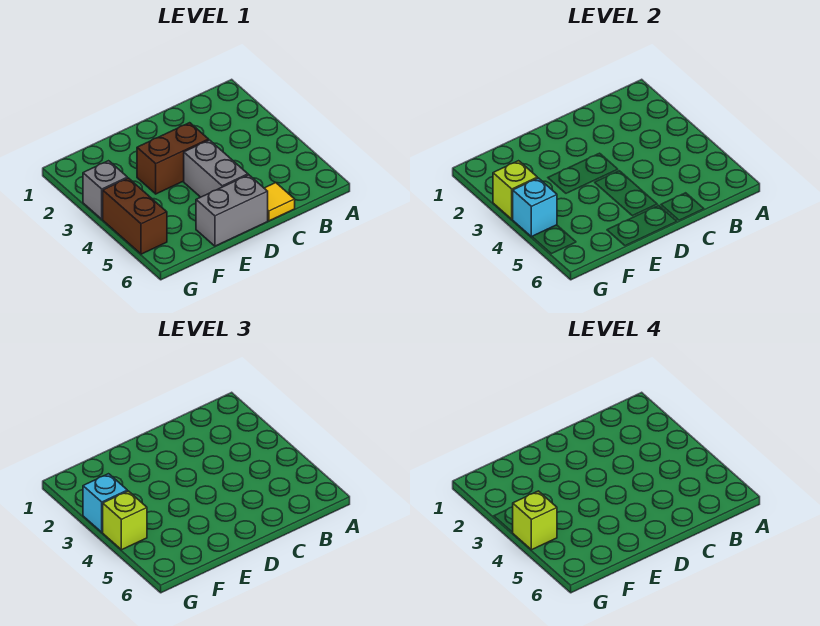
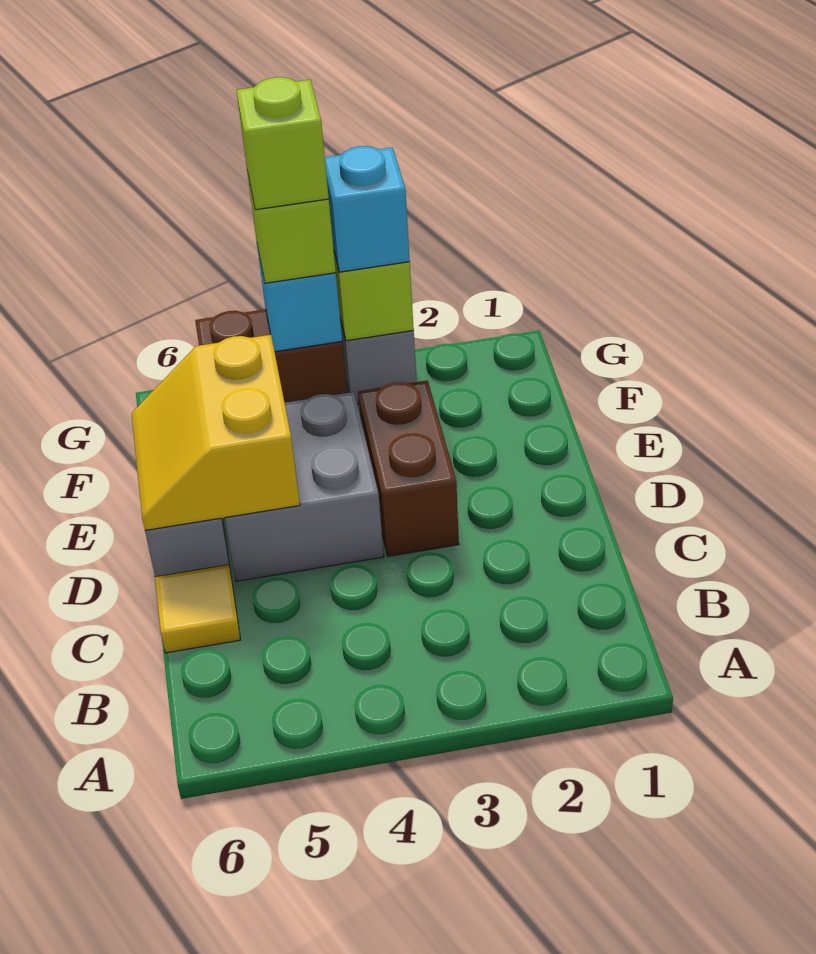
grey brick D4:D5 level 1 -> grey brick D4:E5 level 1
none -> yellow slope D5:E6 level 2 top 5

